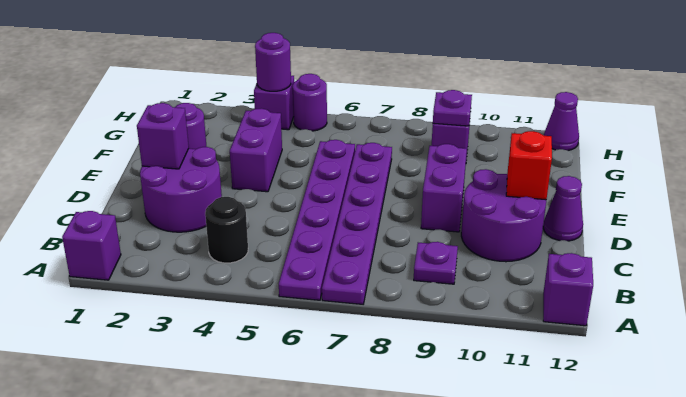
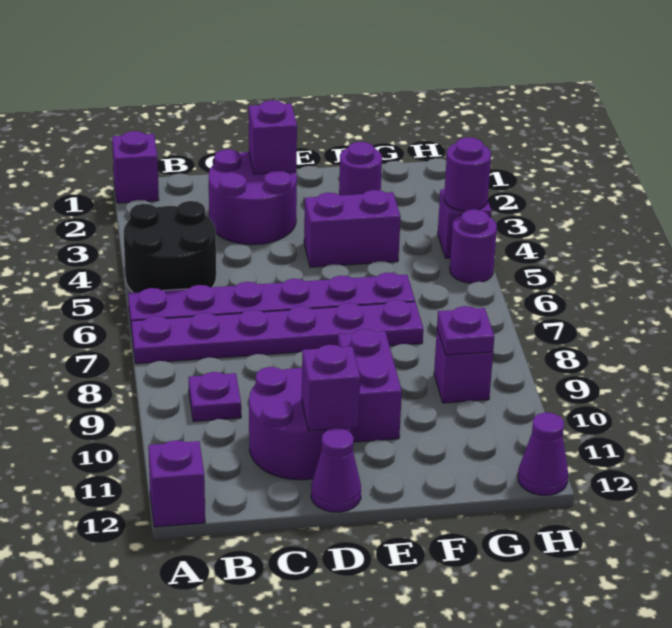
black round brick B4 level 1 -> black round brick A4:B5 level 1
purple brick D9:E9 level 1 -> purple brick E9:E10 level 1
red brick D11 level 2 -> purple brick D11 level 2

